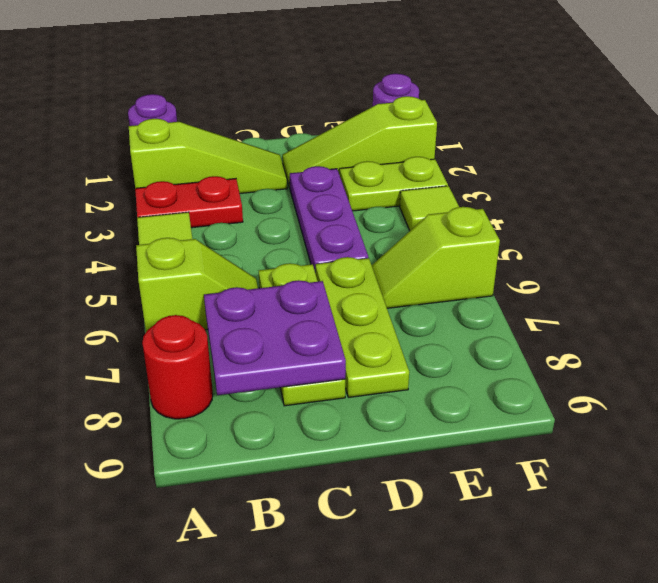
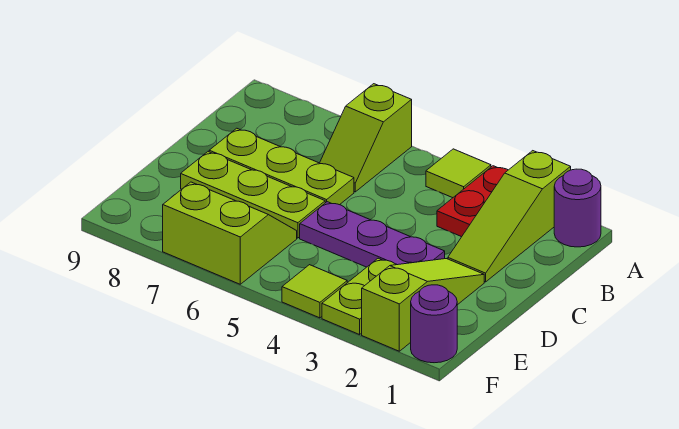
red round brick A8 level 1 -> none
purple plate B7:C8 level 2 -> none
lime slope E6:F6 level 1 top F -> lime slope E6:F7 level 1 top F

